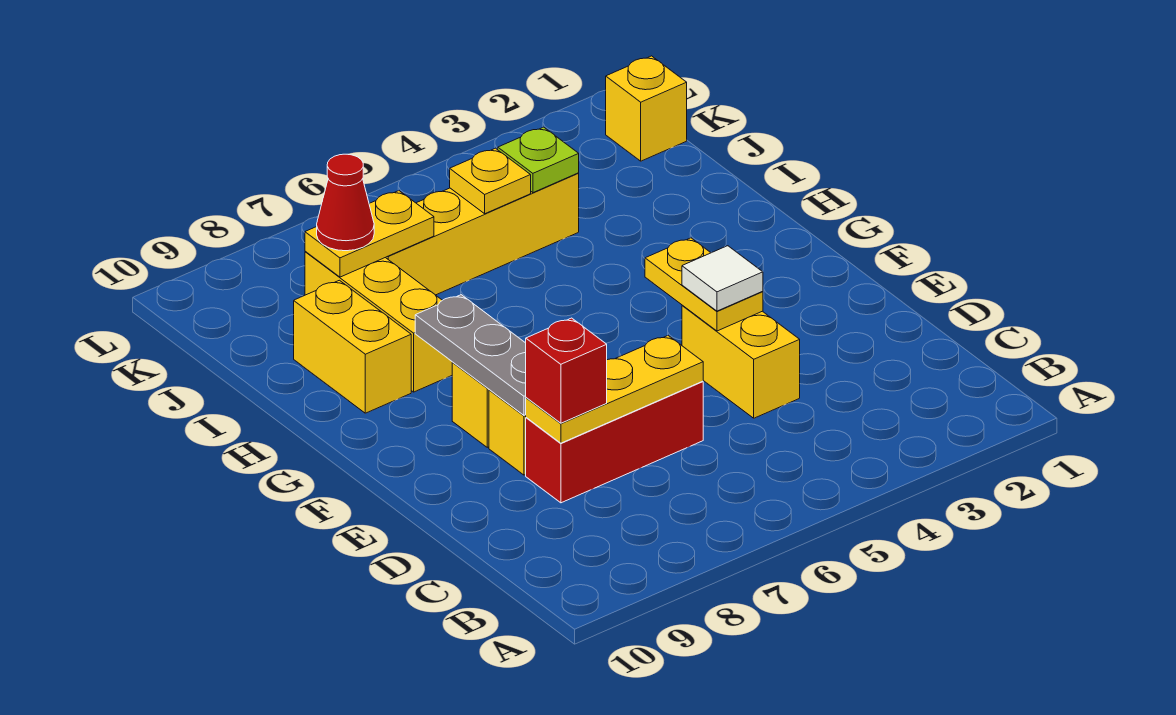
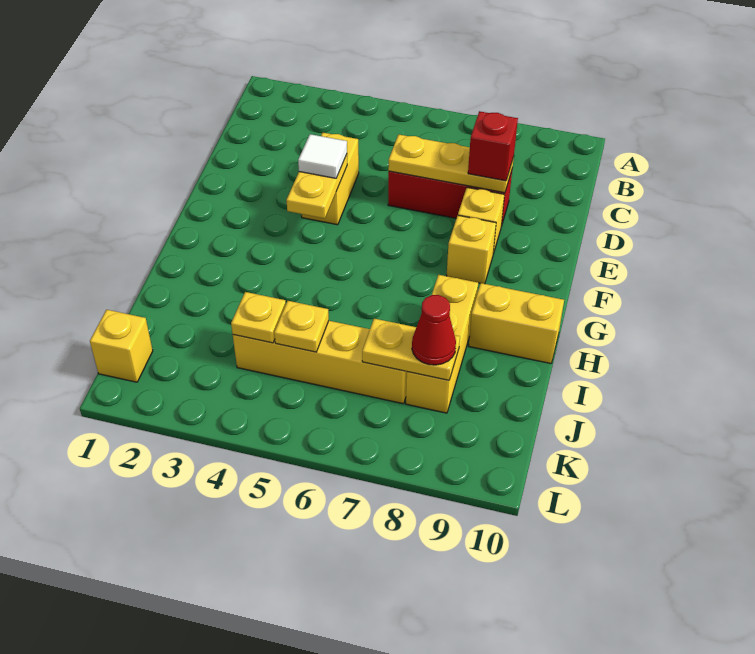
grey plate E8:G8 level 2 -> none
yellow brick H9:I9 level 1 -> yellow brick H9:H10 level 1
lime plate J4 level 2 -> yellow plate J4 level 2

